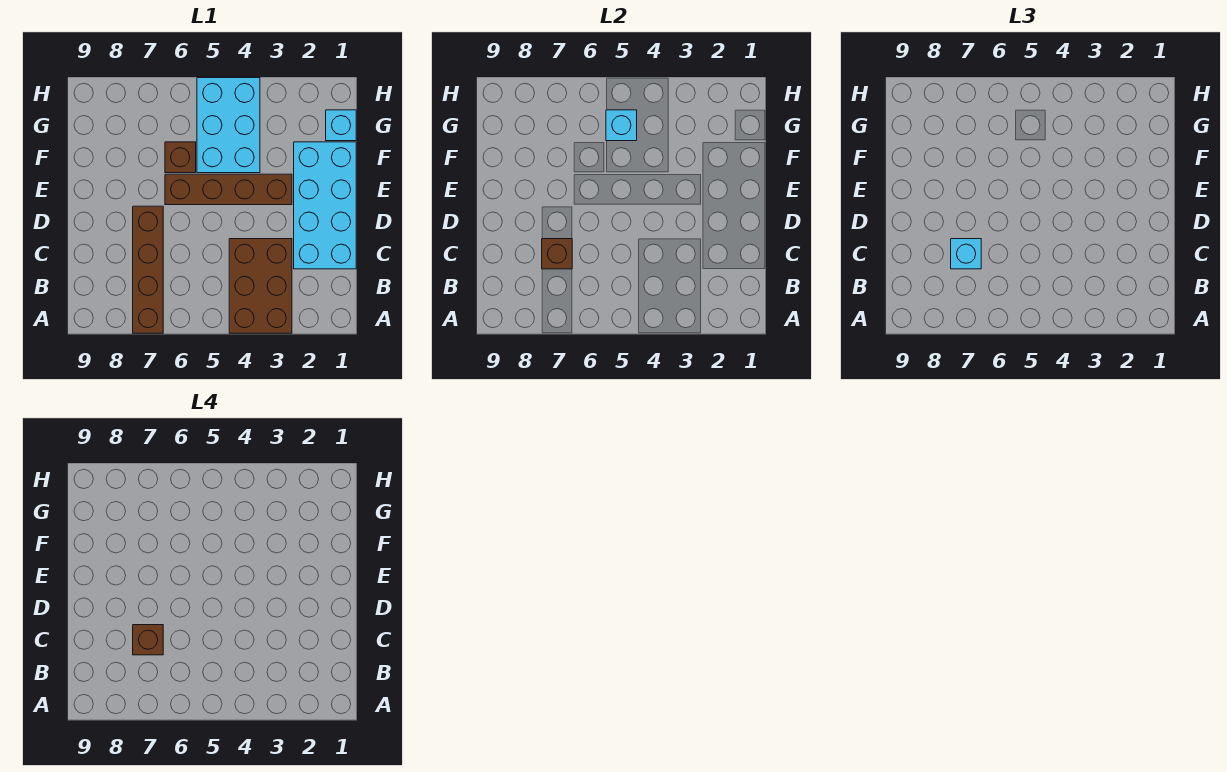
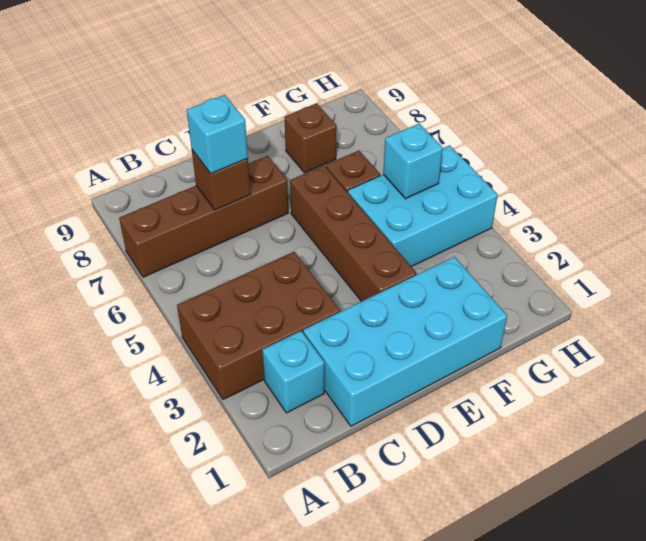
brown brick C7 level 4 -> brown brick F8 level 1
cyan brick G1 level 1 -> cyan brick B2 level 1

